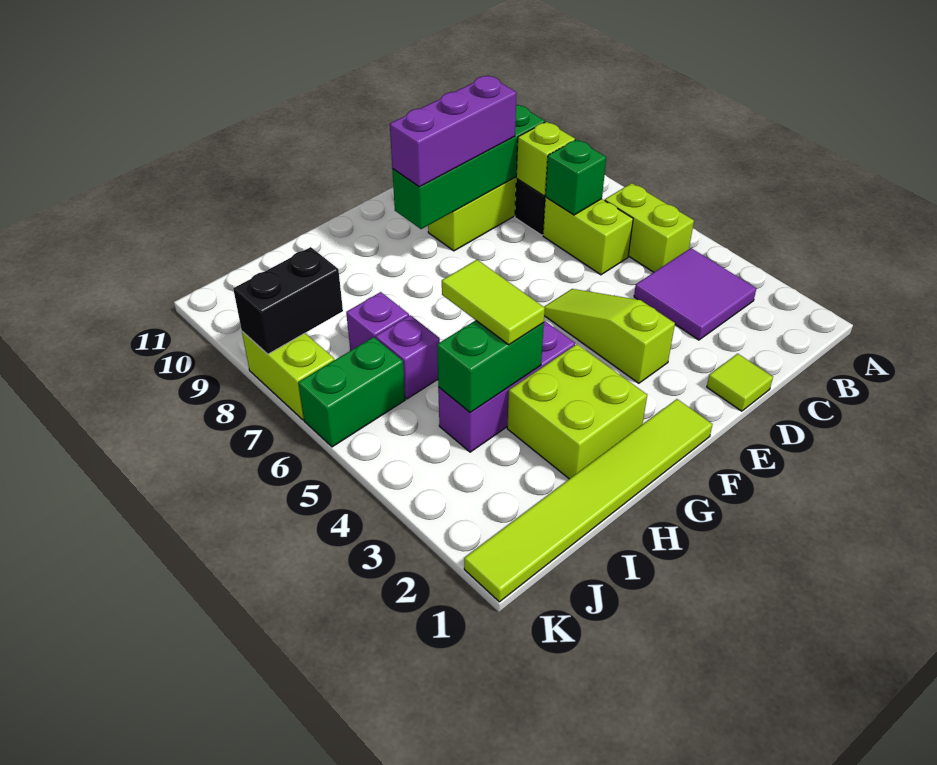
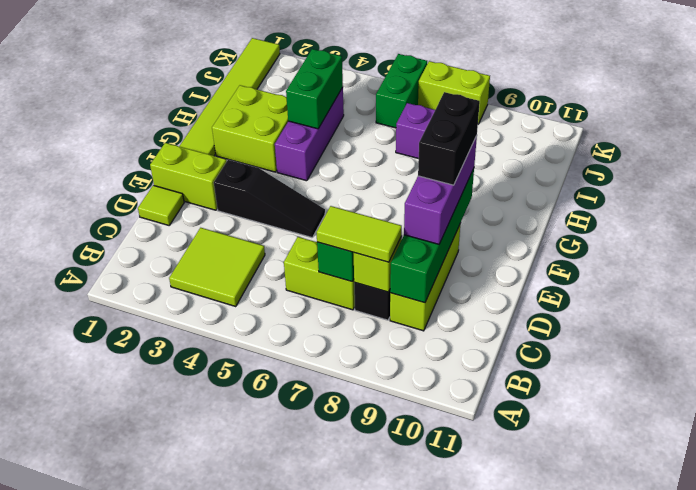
purple tile B3:C4 level 1 -> lime tile B3:C4 level 1
lime brick B5:B6 level 1 -> lime brick E1:E2 level 1
lime slope E3:E5 level 1 top 3 -> black slope E3:E5 level 1 top 3
lime tile H4:H5 level 3 -> lime tile C7:C8 level 3
purple brick I6 level 1 -> none
black brick J8:K8 level 2 -> black brick E9:F9 level 4

